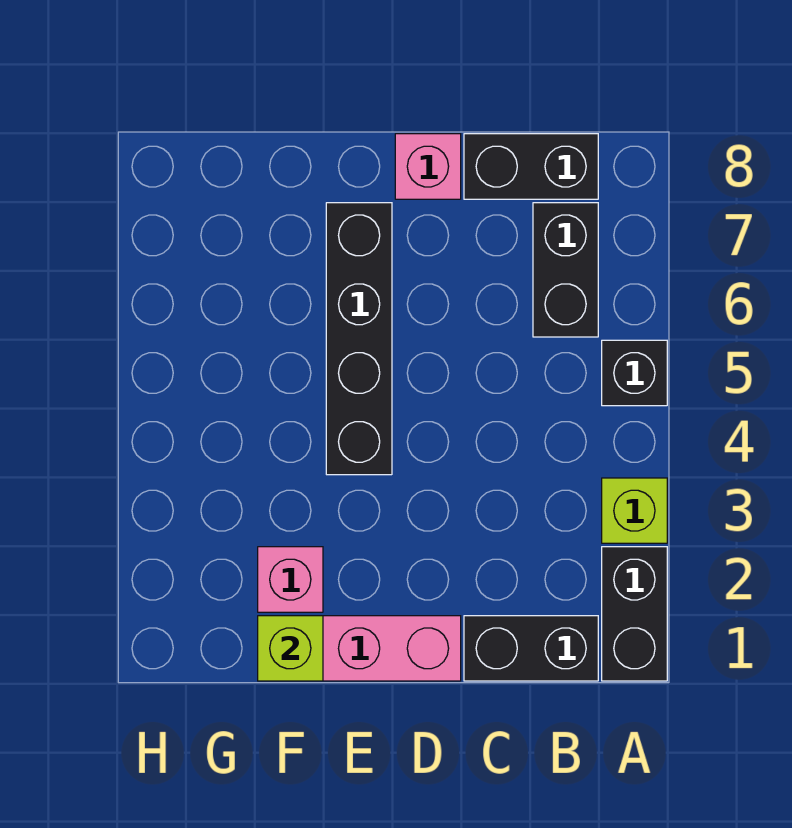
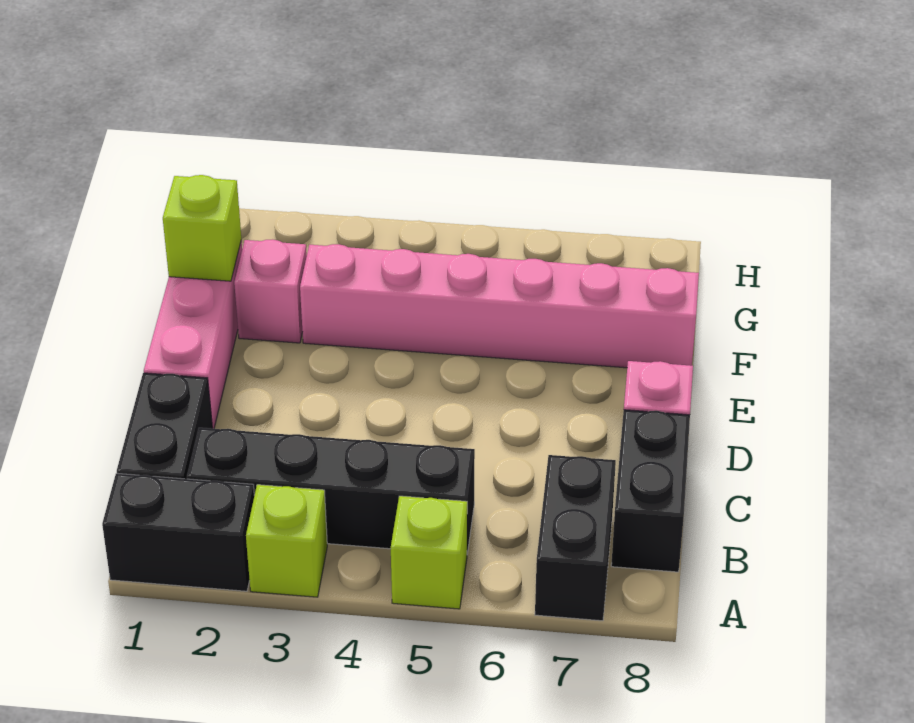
black brick A5 level 1 -> lime brick A5 level 1
black brick B6:B7 level 1 -> black brick A7:B7 level 1
black brick E4:E7 level 1 -> black brick B2:B5 level 1
none -> pink brick F3:F8 level 1

